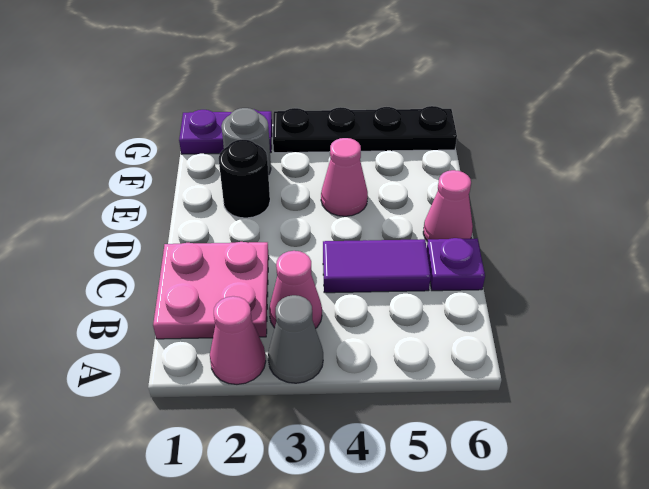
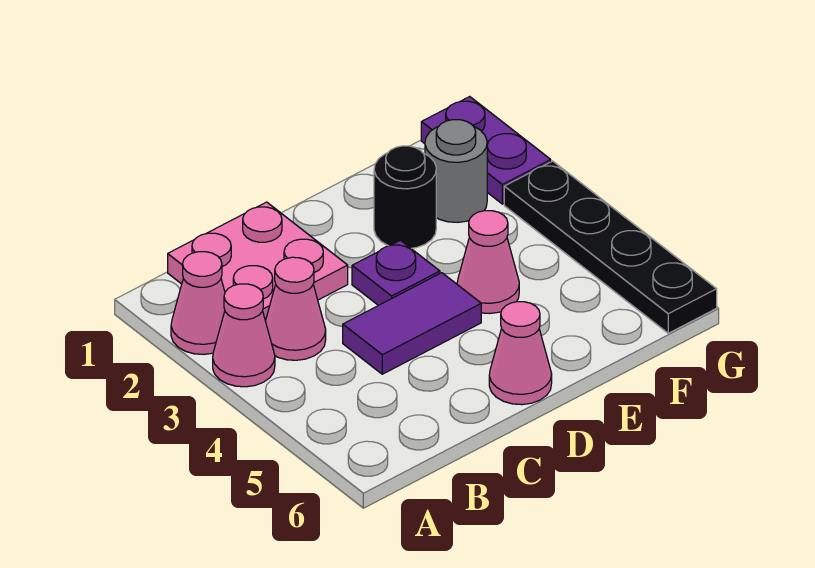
grey cone A3 level 1 -> pink cone A3 level 1
purple tile C4:C5 level 1 -> purple tile C4:D4 level 1
purple plate C6 level 1 -> purple plate D3 level 1

